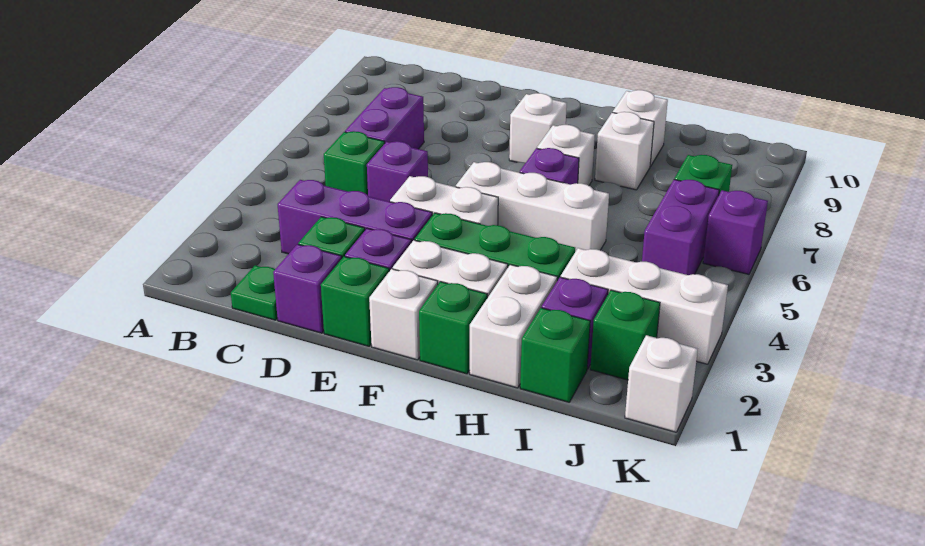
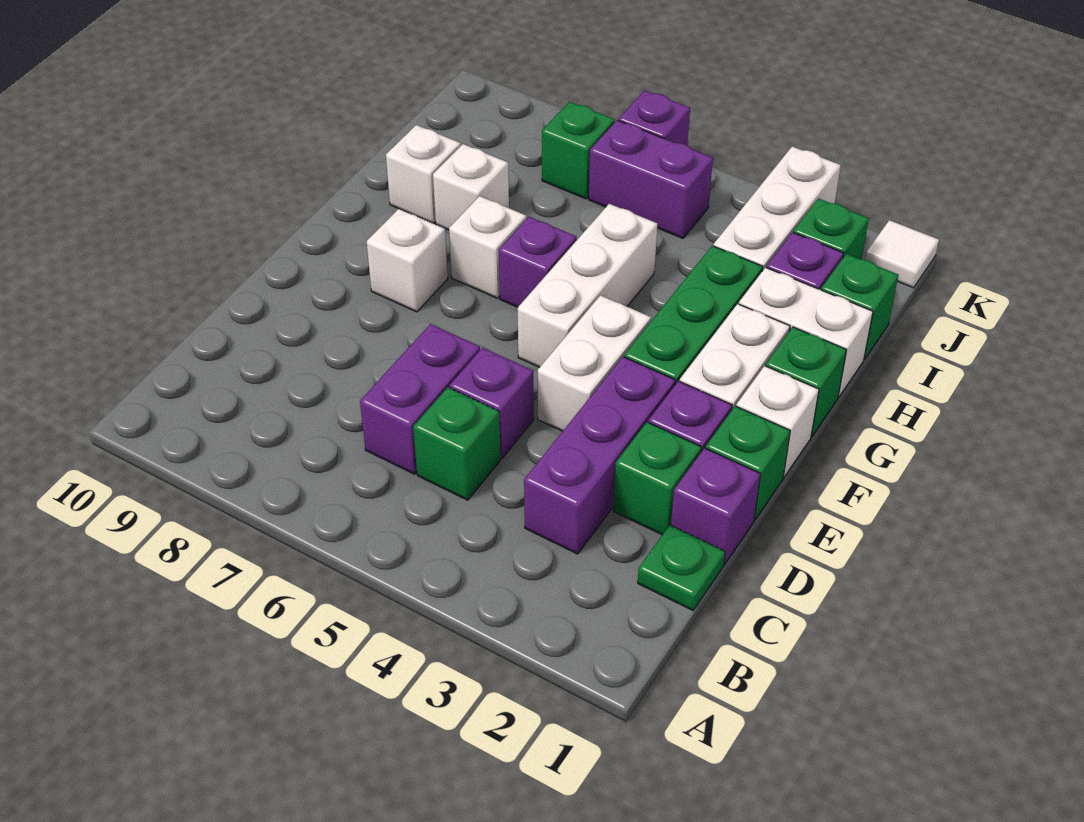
purple brick C6:C7 level 1 -> purple brick C6:D6 level 1
white brick K1 level 1 -> white tile K1 level 1

